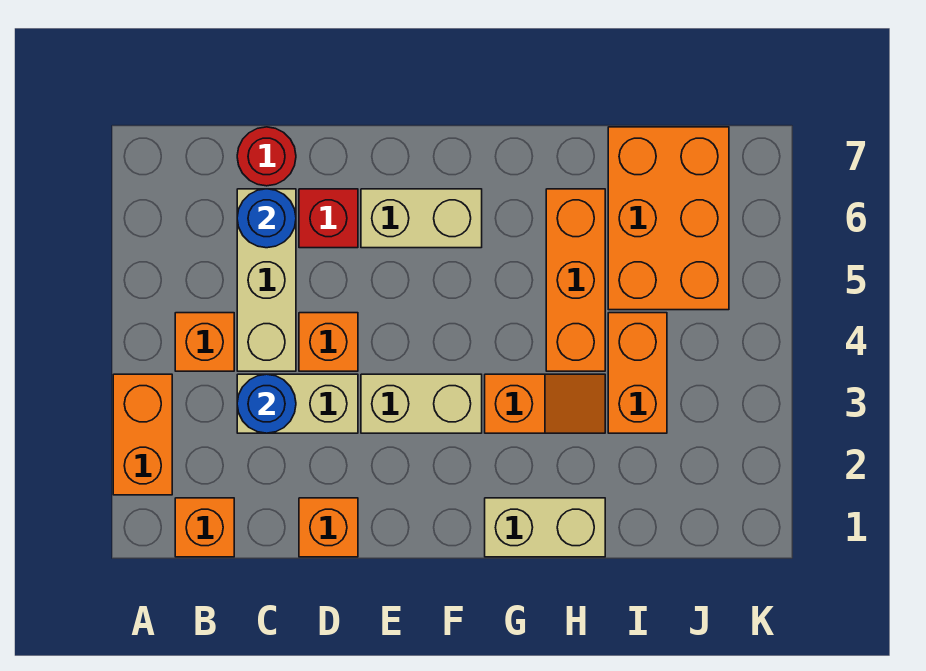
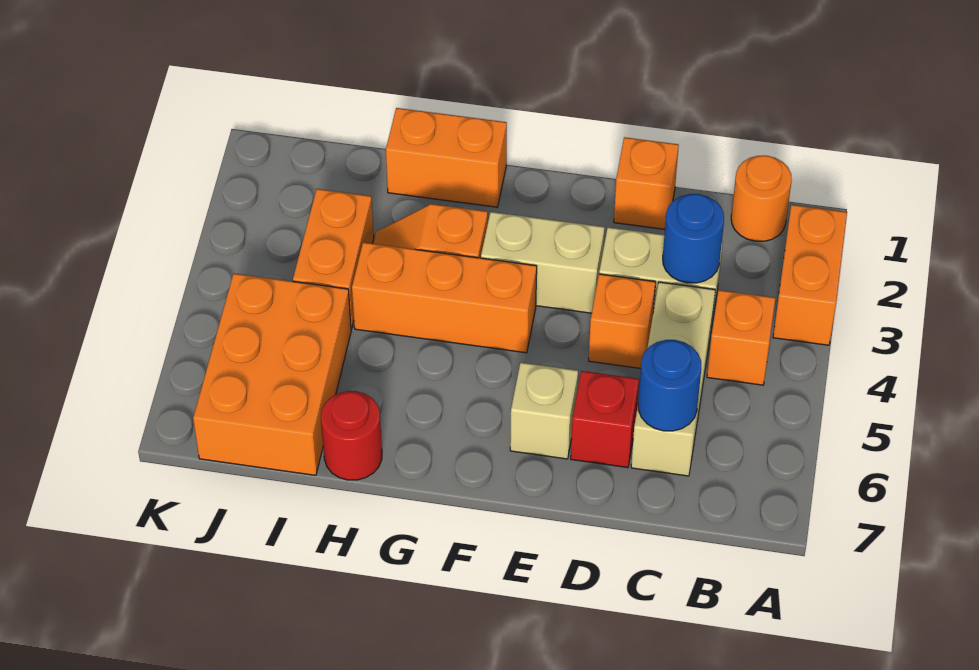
orange brick B1 level 1 -> orange round brick B1 level 1
red round brick C7 level 1 -> red round brick H7 level 1
tan brick E6:F6 level 1 -> tan brick E6 level 1
tan brick G1:H1 level 1 -> orange brick G1:H1 level 1
orange brick H4:H6 level 1 -> orange brick F4:H4 level 1

